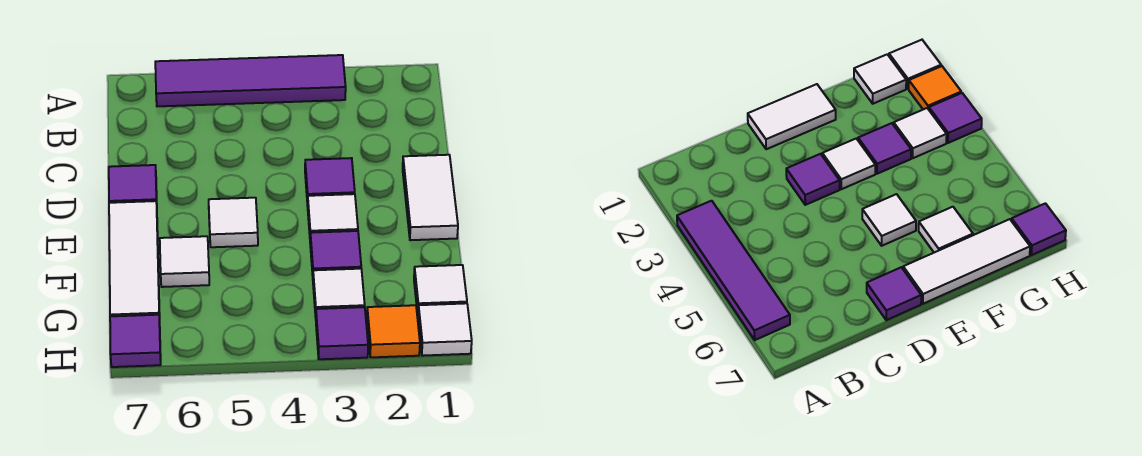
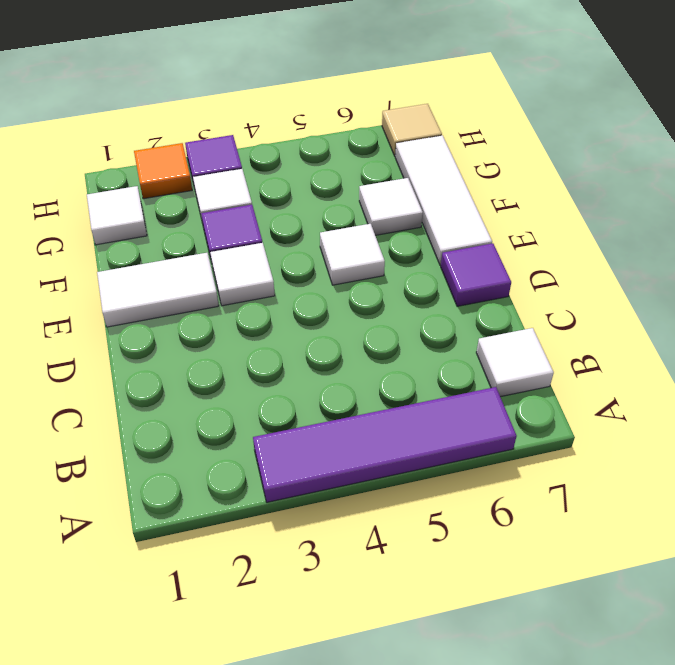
white tile D1:E1 level 1 -> white tile E1:E2 level 1
purple tile D3 level 1 -> none
white tile H1 level 1 -> white tile B7 level 1
purple tile H7 level 1 -> tan tile H7 level 1

